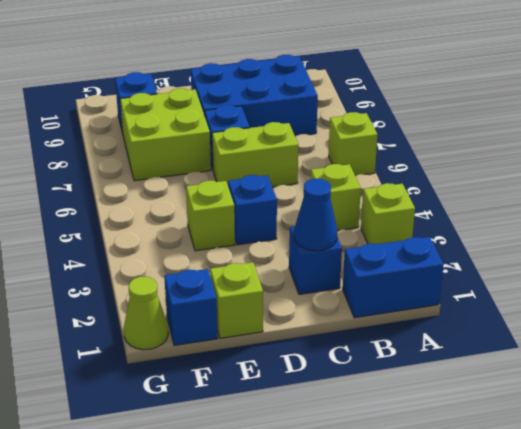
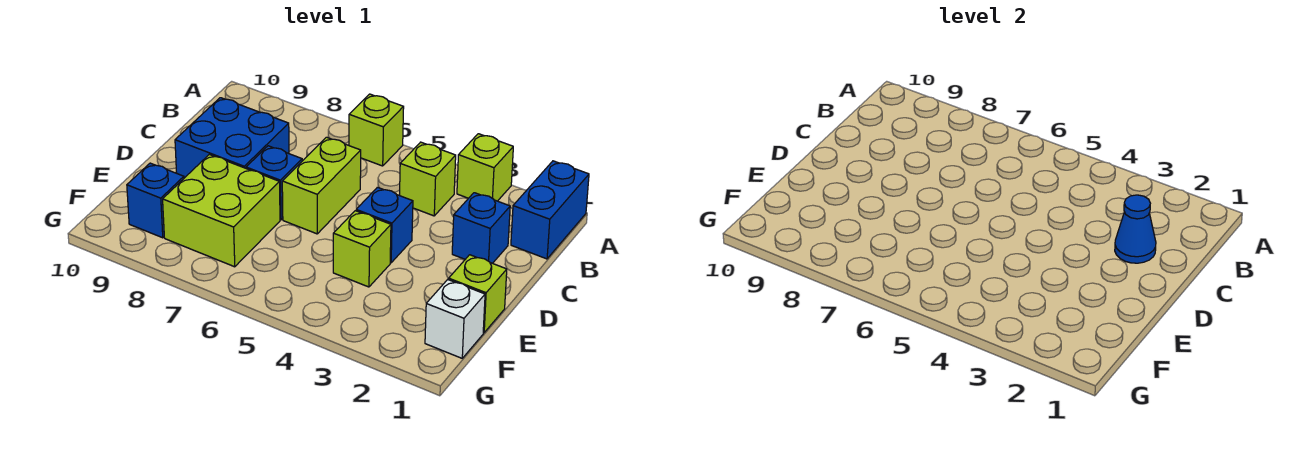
blue brick B8:D9 level 1 -> blue brick C8:D9 level 1
blue brick F1 level 1 -> white brick F1 level 1
lime cone G1 level 1 -> none

